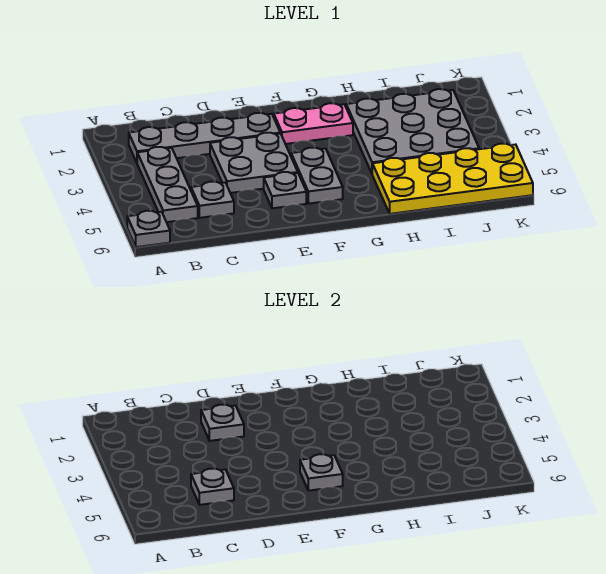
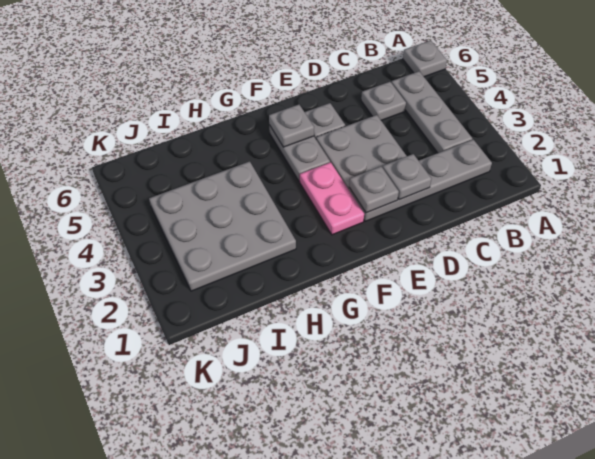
grey plate C5 level 2 -> grey plate E2 level 2
pink plate F2:G2 level 1 -> pink plate F2:F3 level 1
yellow plate H5:K6 level 1 -> none

